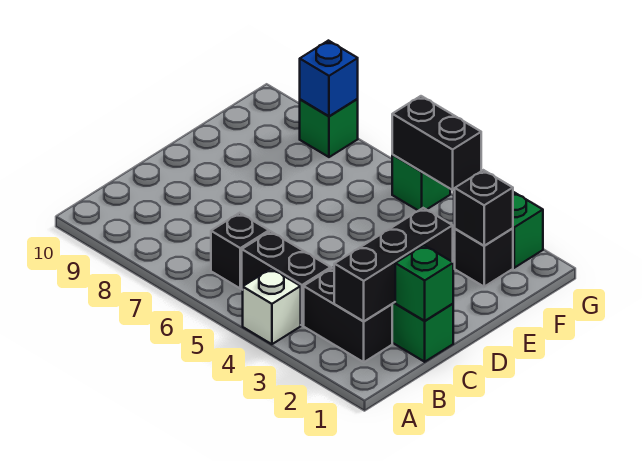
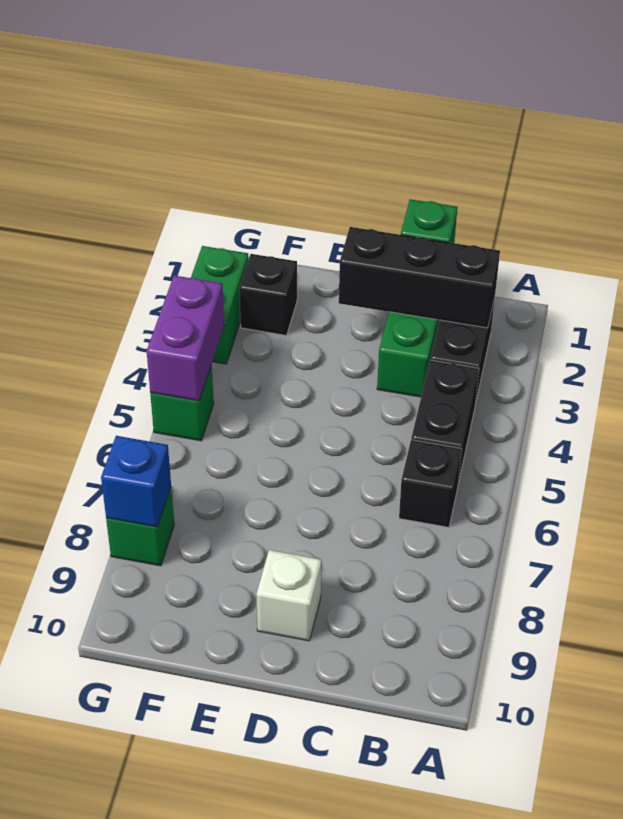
white brick A4 level 1 -> white brick D9 level 1
black brick F2 level 2 -> none
black brick G4:G5 level 2 -> purple brick G4:G5 level 2

